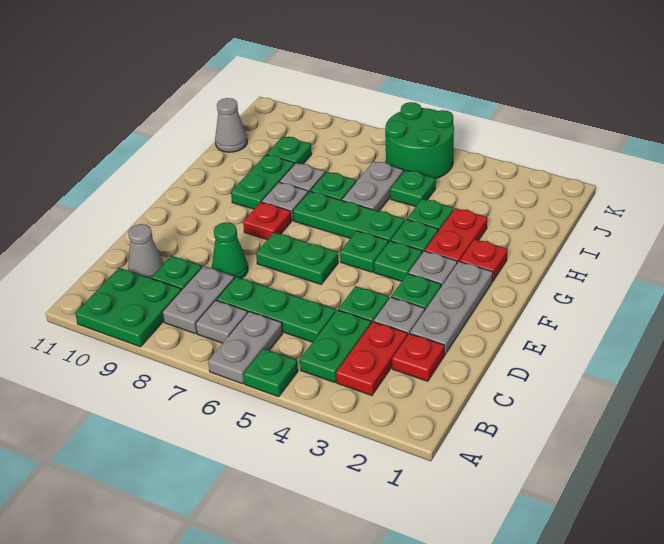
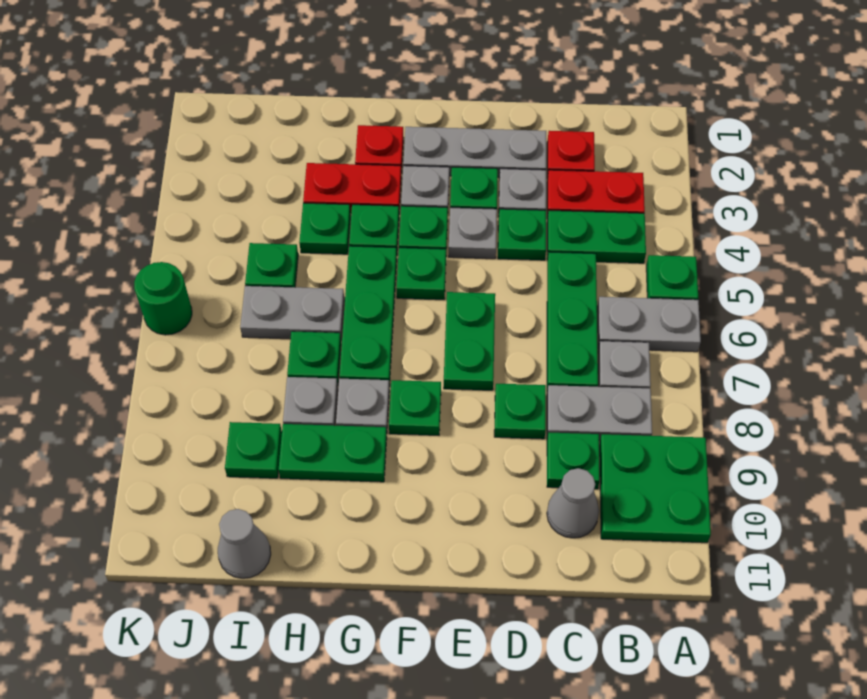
green cone D8 level 1 -> green plate D8 level 1
none -> grey plate E4 level 1
red plate F8 level 1 -> green plate F8 level 1
green round brick J5:K6 level 1 -> green round brick K6 level 1

